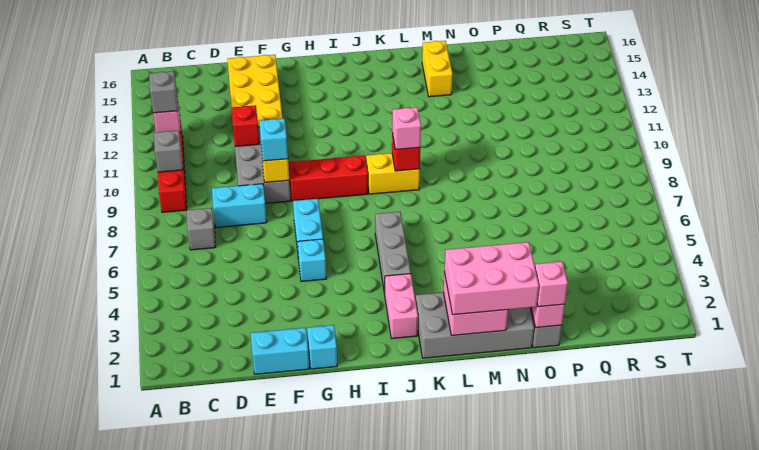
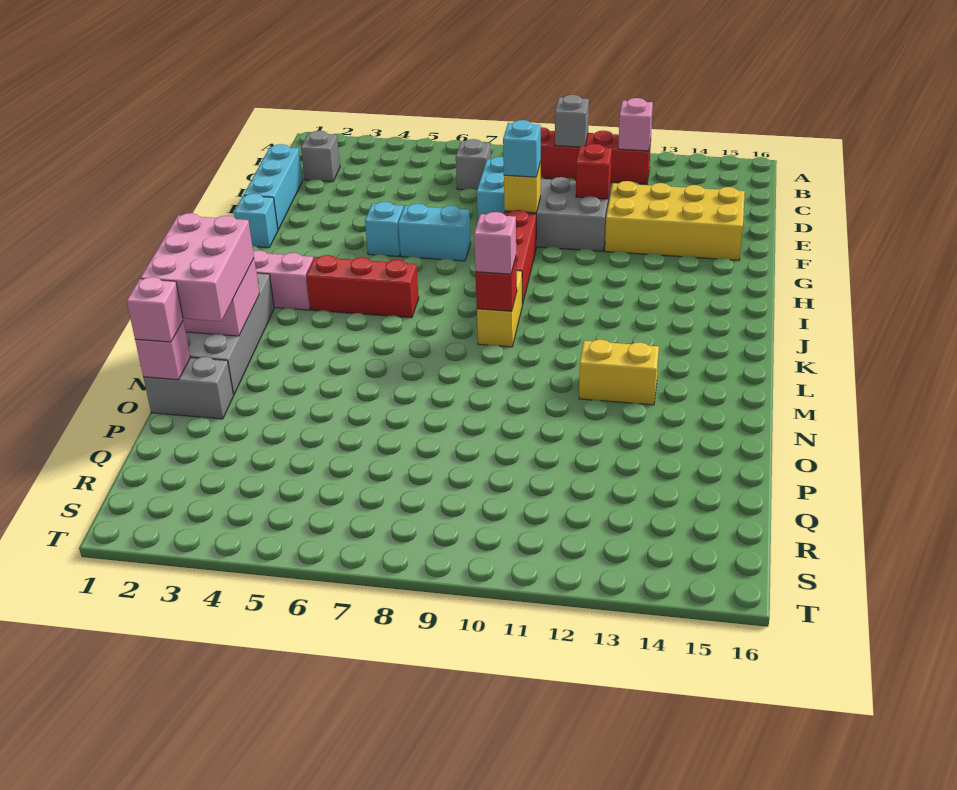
grey brick B12 level 3 -> grey brick C2 level 1
cyan brick E1:F1 level 1 -> cyan brick D1:F1 level 1
grey brick J4:J6 level 1 -> red brick J4:J6 level 1
yellow brick M14:M15 level 1 -> yellow brick M12:M13 level 1

